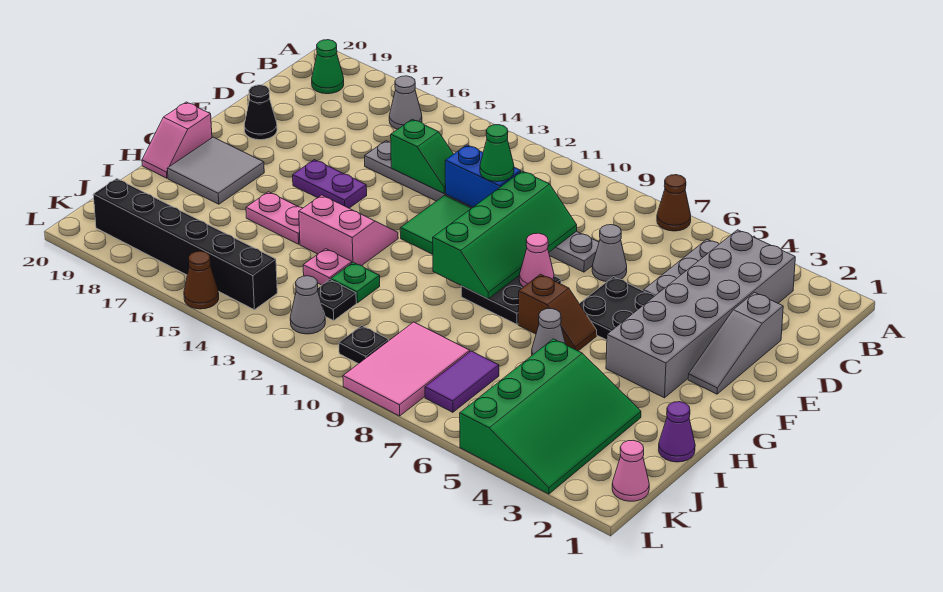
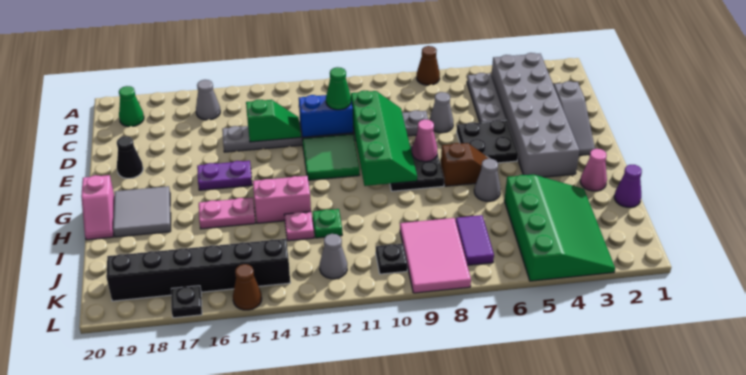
black plate J12 level 1 -> black plate L17 level 1
pink cone K1 level 1 -> pink cone H2 level 1

